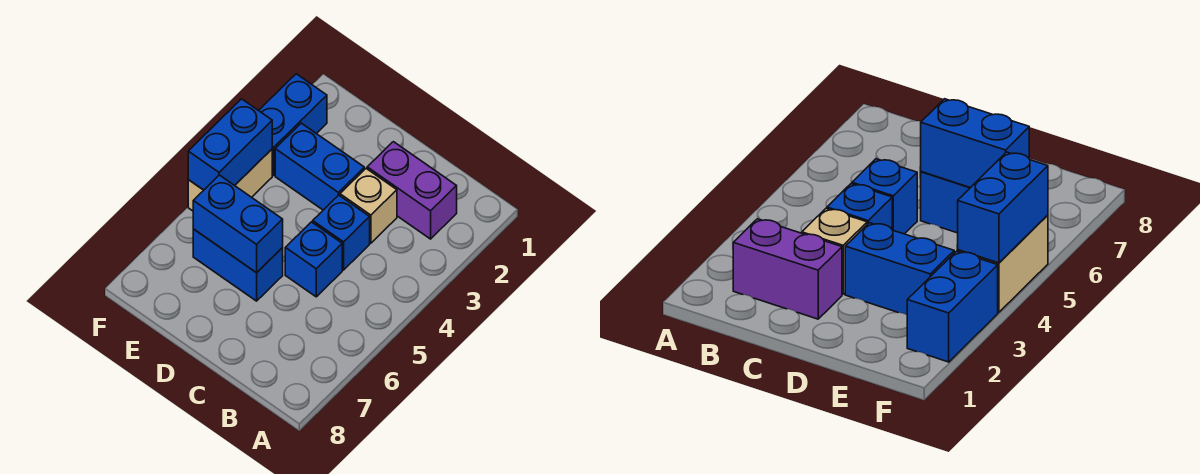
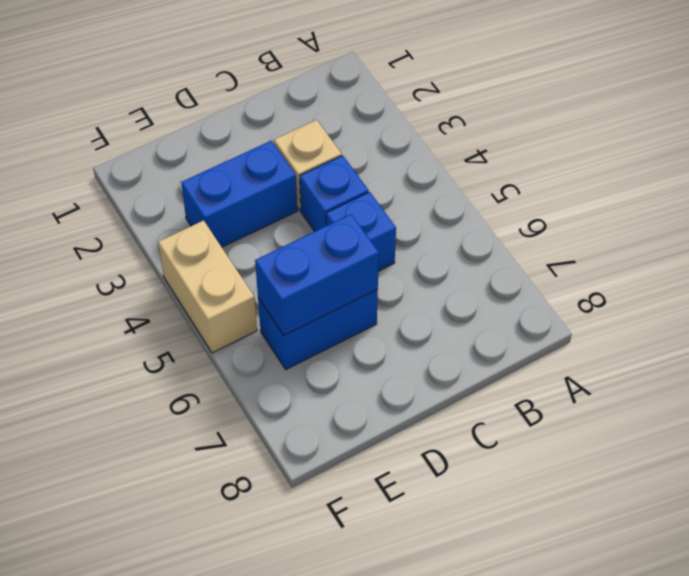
purple brick B2:C2 level 1 -> none
blue brick F2:F3 level 1 -> none
blue brick F4:F5 level 2 -> none

